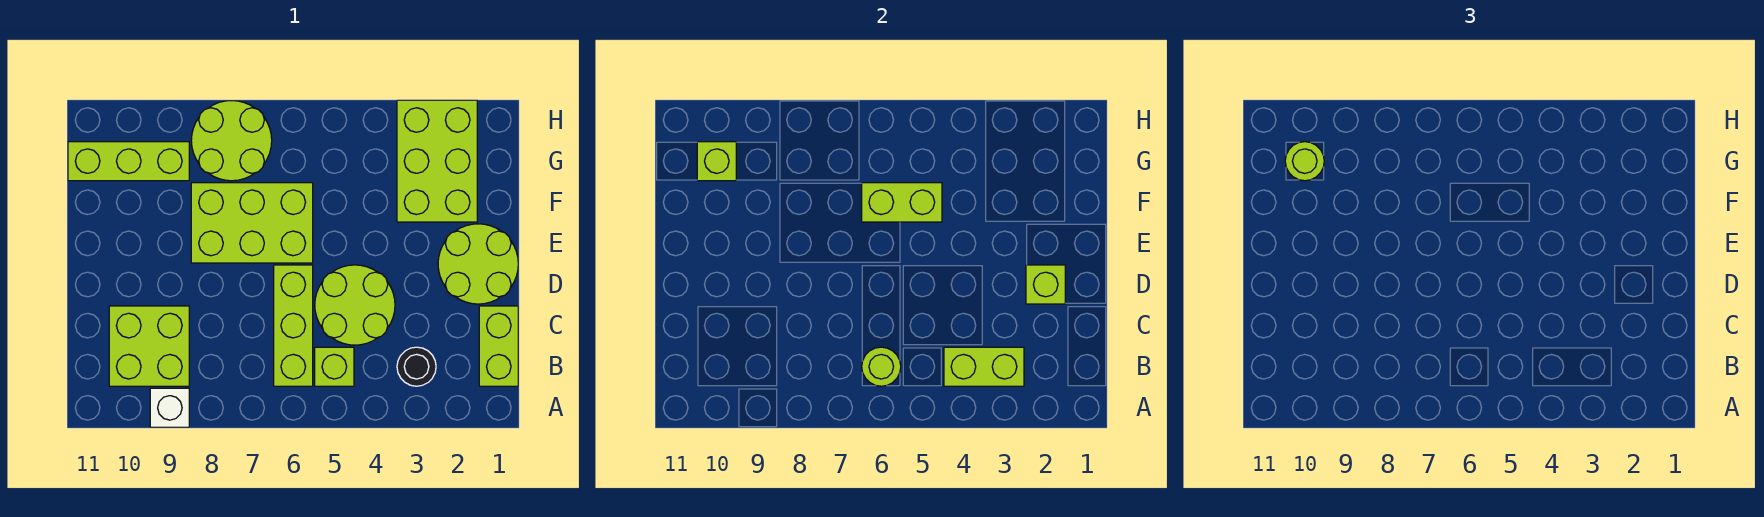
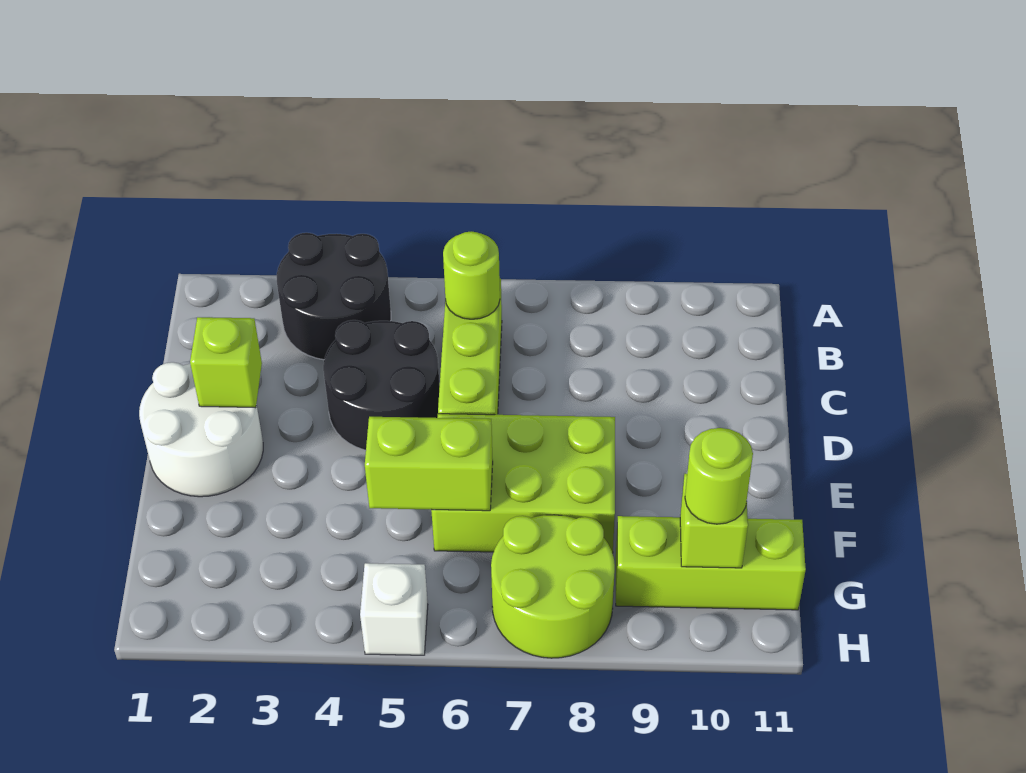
white brick A9 level 1 -> white brick H5 level 1
lime brick B1:C1 level 1 -> none
black round brick B3 level 1 -> black round brick A3:B4 level 1
lime brick B3:B4 level 2 -> none
lime brick B5 level 1 -> none
lime brick B9:C10 level 1 -> none
lime round brick C4:D5 level 1 -> black round brick C4:D5 level 1
lime round brick D1:E2 level 1 -> white round brick D1:E2 level 1
lime brick F2:H3 level 1 -> none

